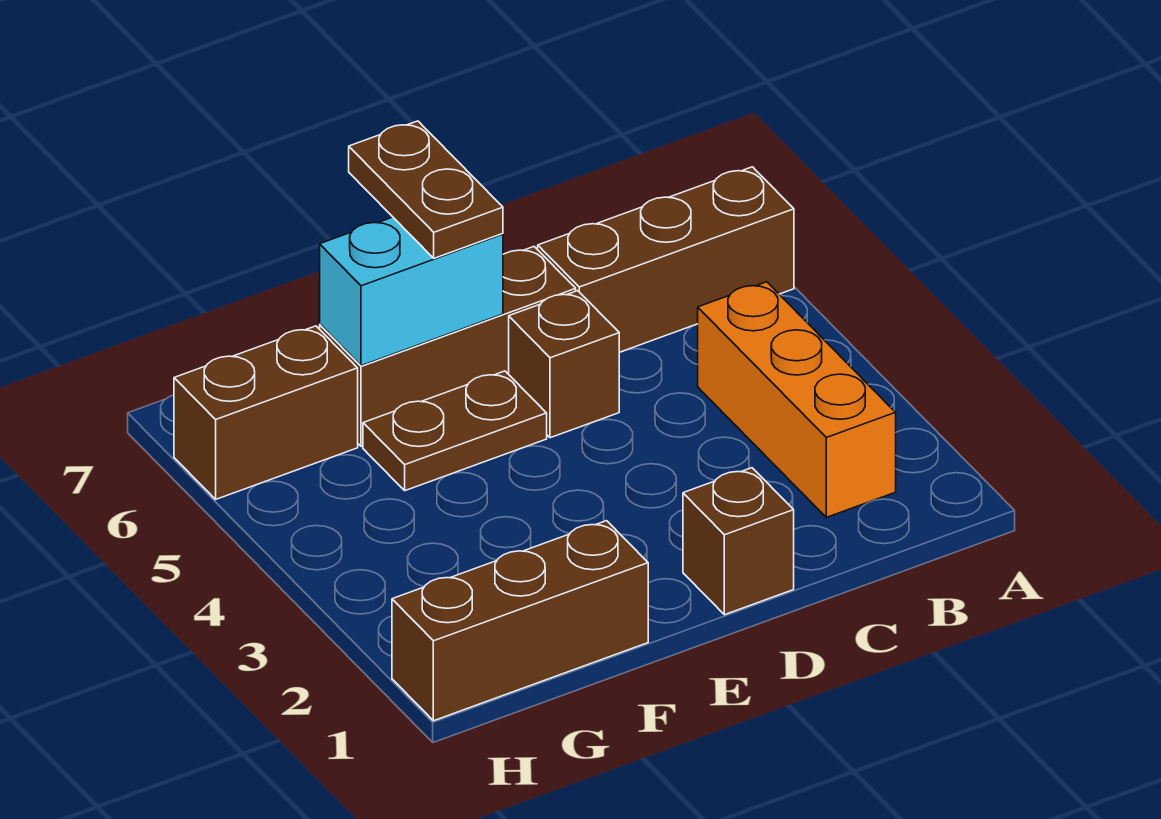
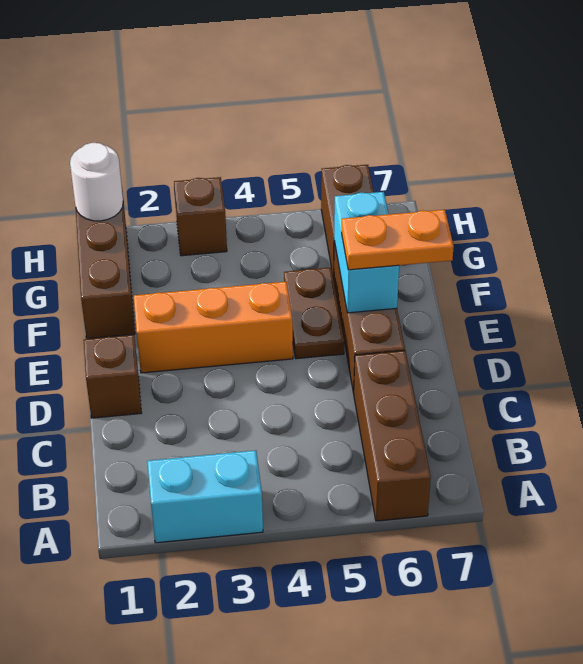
none -> cyan brick A2:A3 level 1
orange brick B2:B4 level 1 -> orange brick E2:E4 level 1
brown brick D5 level 1 -> brown brick H3 level 1
brown plate E6:E7 level 3 -> orange plate E6:E7 level 3
none -> white round brick H1 level 2

